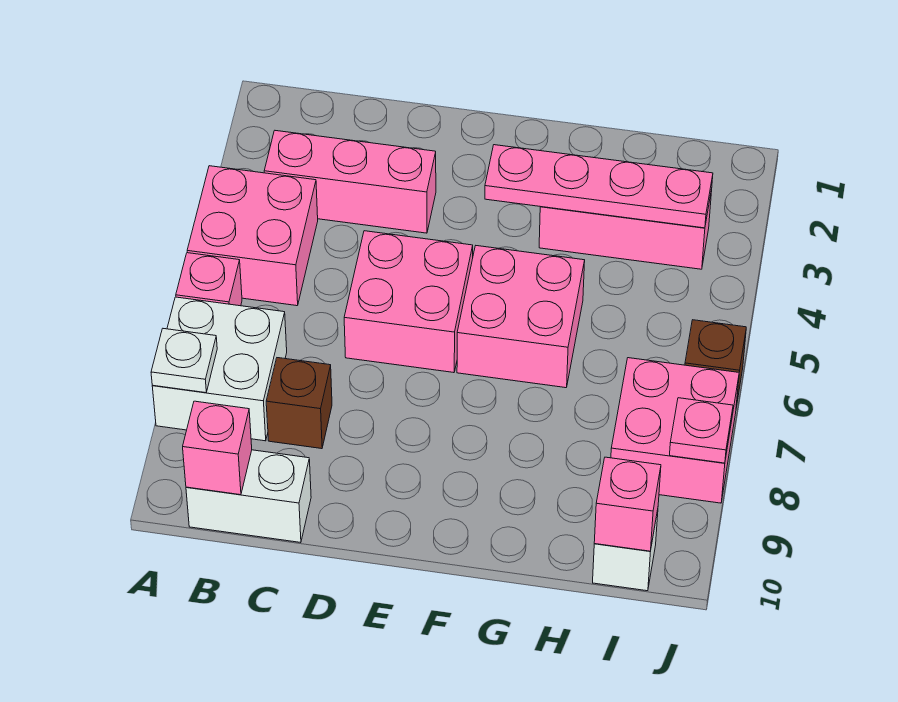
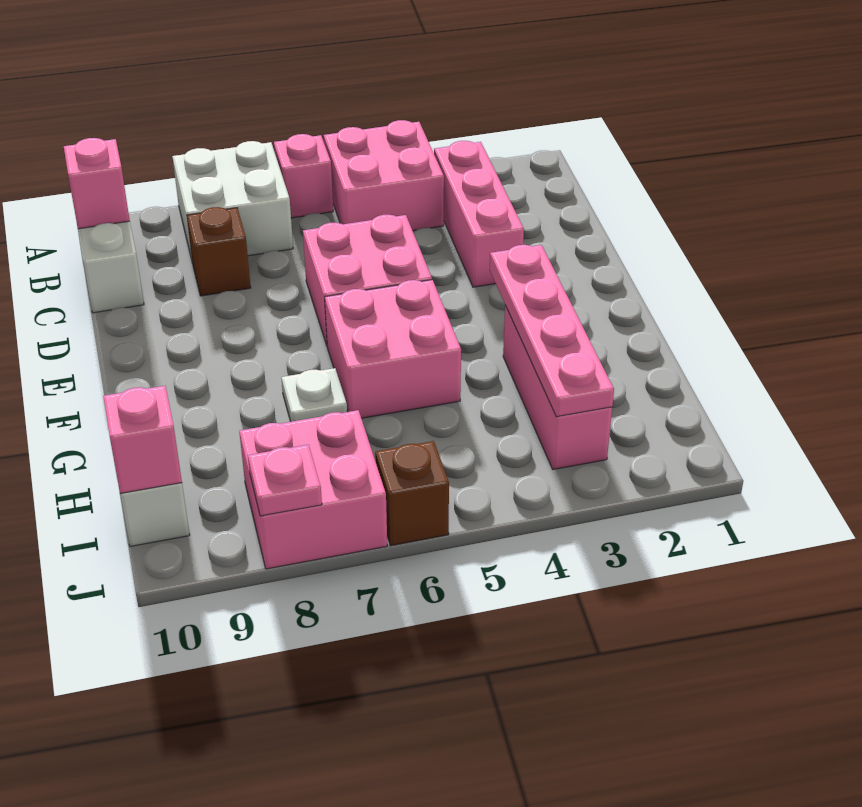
white plate A8 level 2 -> white plate G7 level 1

